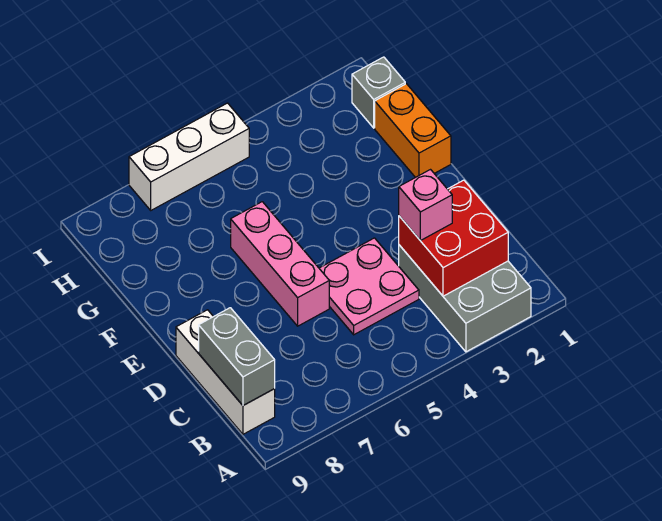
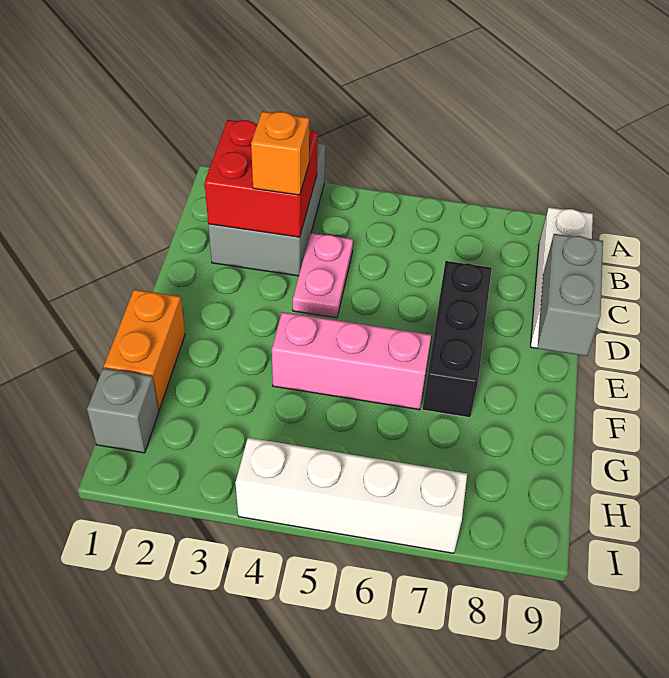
grey brick B9:C9 level 2 -> grey brick D9:E9 level 2
pink brick C3 level 3 -> orange brick C3 level 3
pink plate C4:D5 level 1 -> pink plate C4:D4 level 1
pink brick D6:F6 level 1 -> pink brick F4:F6 level 1
none -> black brick D7:F7 level 1
white brick I5:I7 level 1 -> white brick I4:I7 level 1

